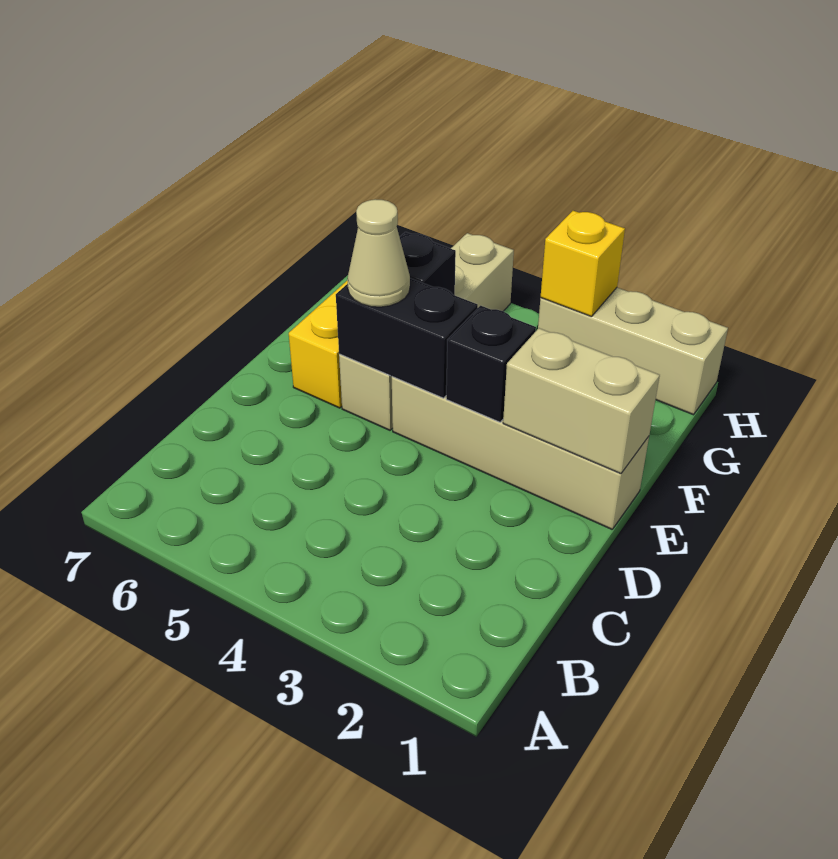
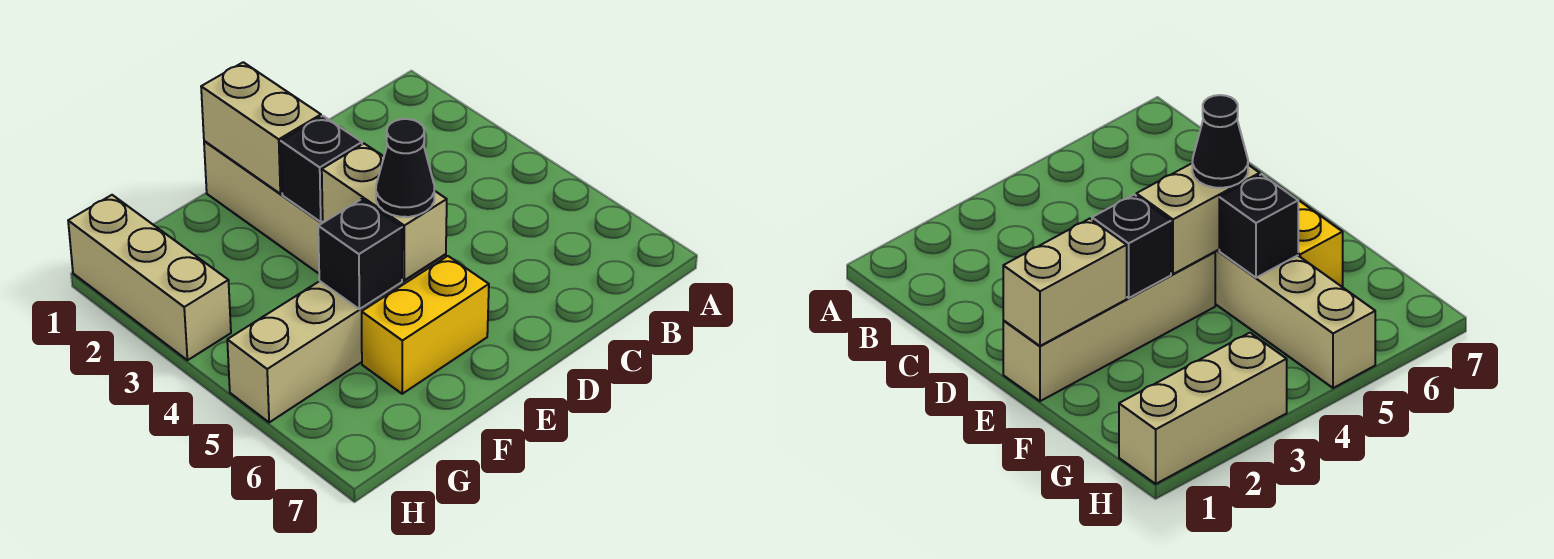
black brick E4:E5 level 2 -> tan brick E4:E5 level 2
tan cone E5 level 3 -> black cone E5 level 3
yellow brick H3 level 2 -> none

